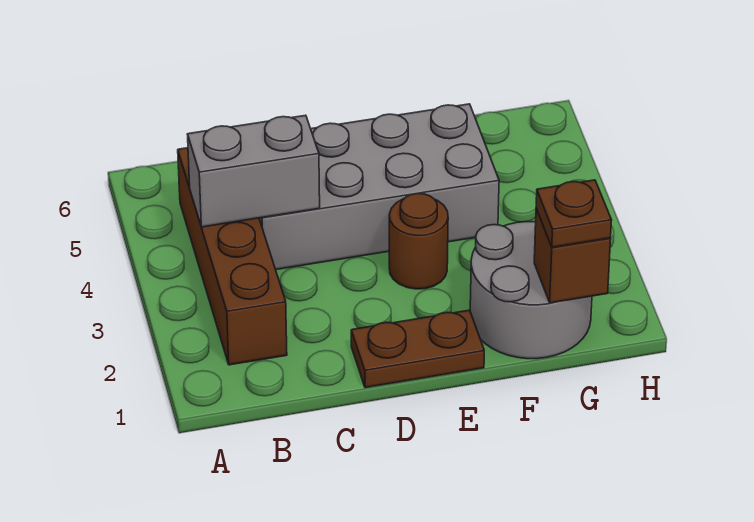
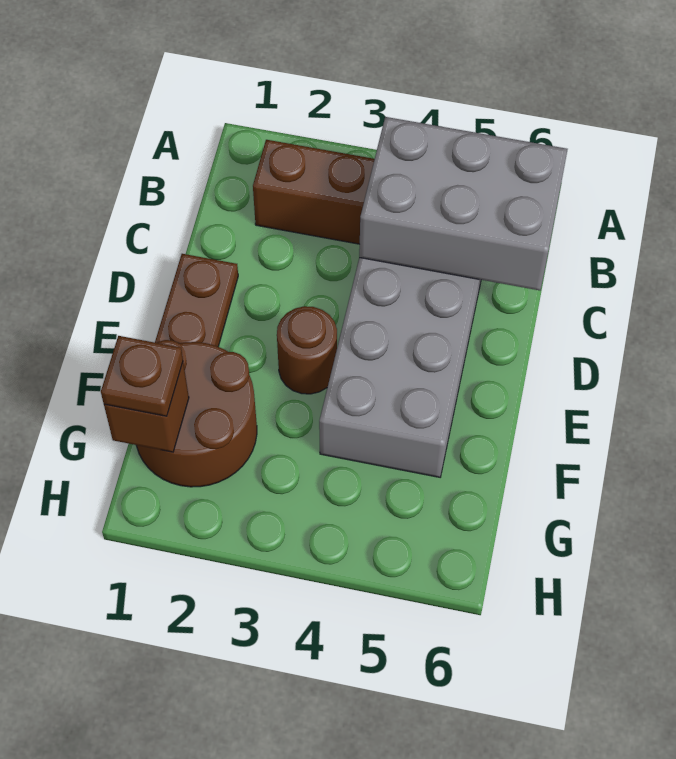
grey brick B4:C4 level 2 -> grey brick B4:C6 level 2
grey round brick F1:G2 level 1 -> brown round brick F1:G2 level 1

